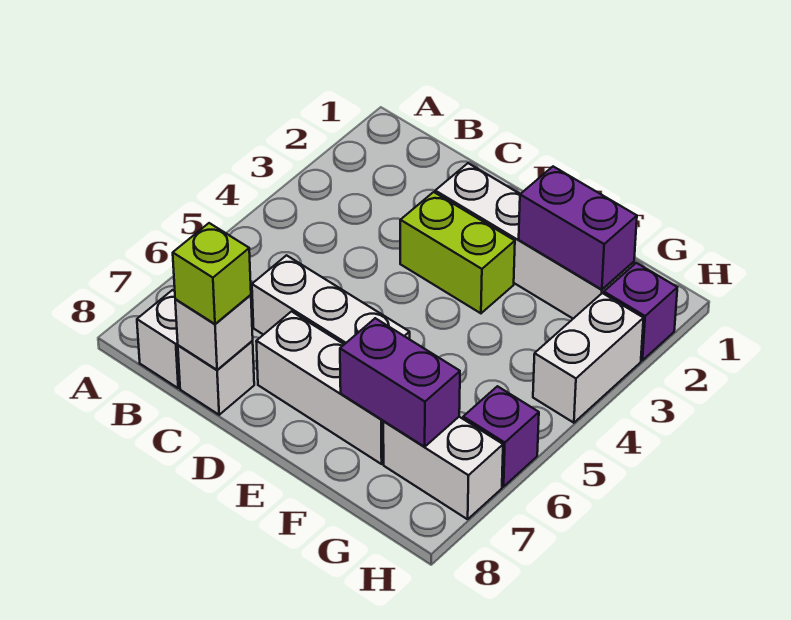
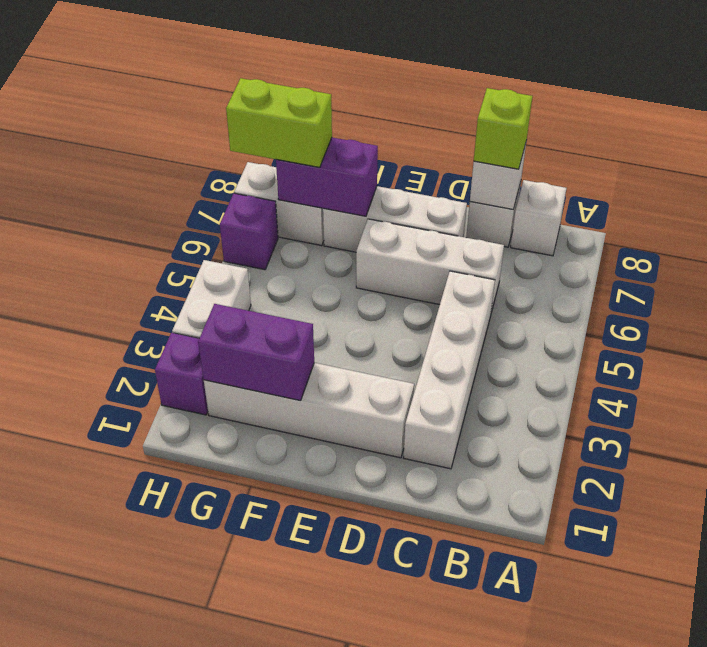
none -> white brick C2:C5 level 1
lime brick D3:E3 level 1 -> lime brick G7:H7 level 3

